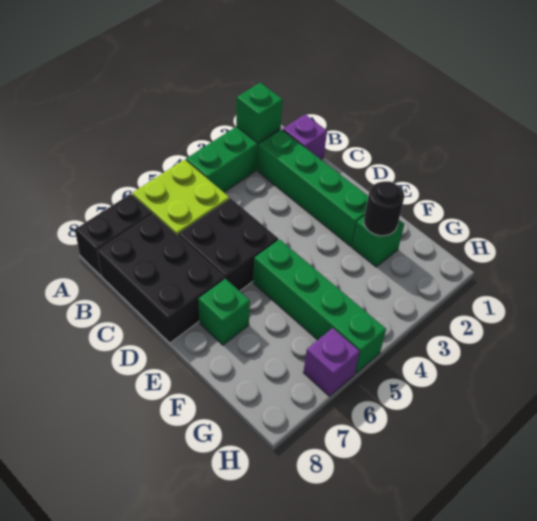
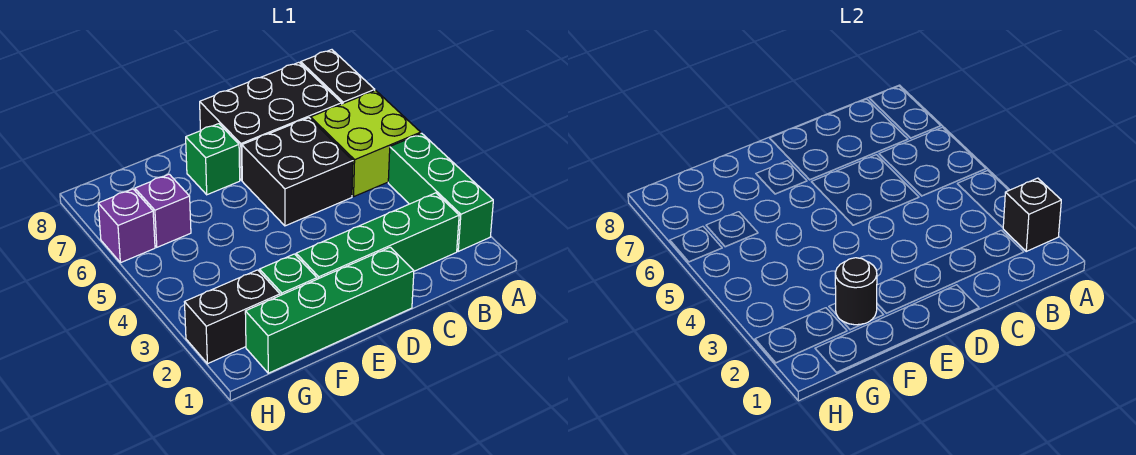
green brick A2 level 2 -> black brick A2 level 2
purple brick B1 level 1 -> purple brick G6 level 1
green brick E5:H5 level 1 -> green brick D1:G1 level 1
none -> black brick G2:H2 level 1

